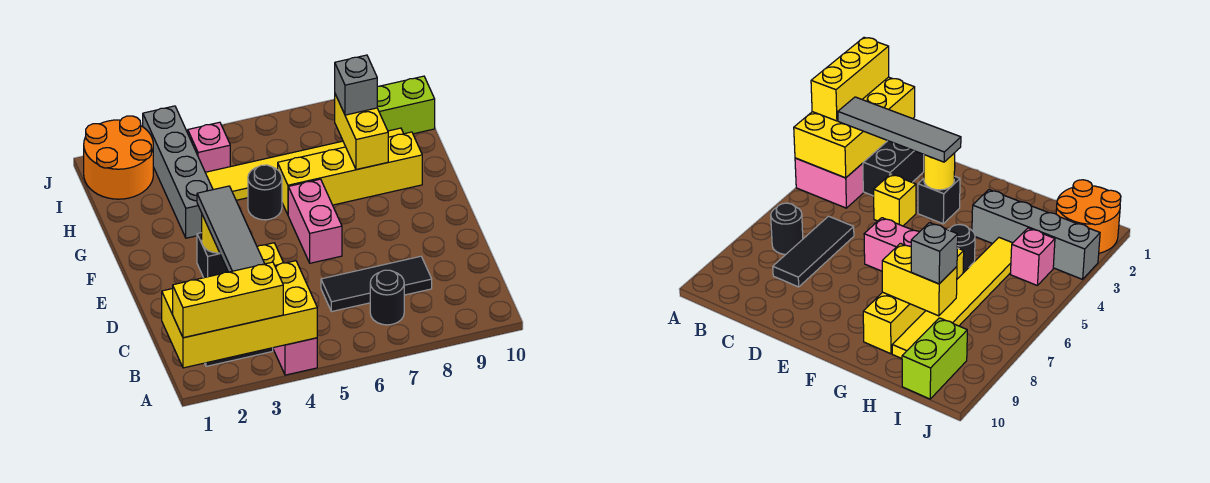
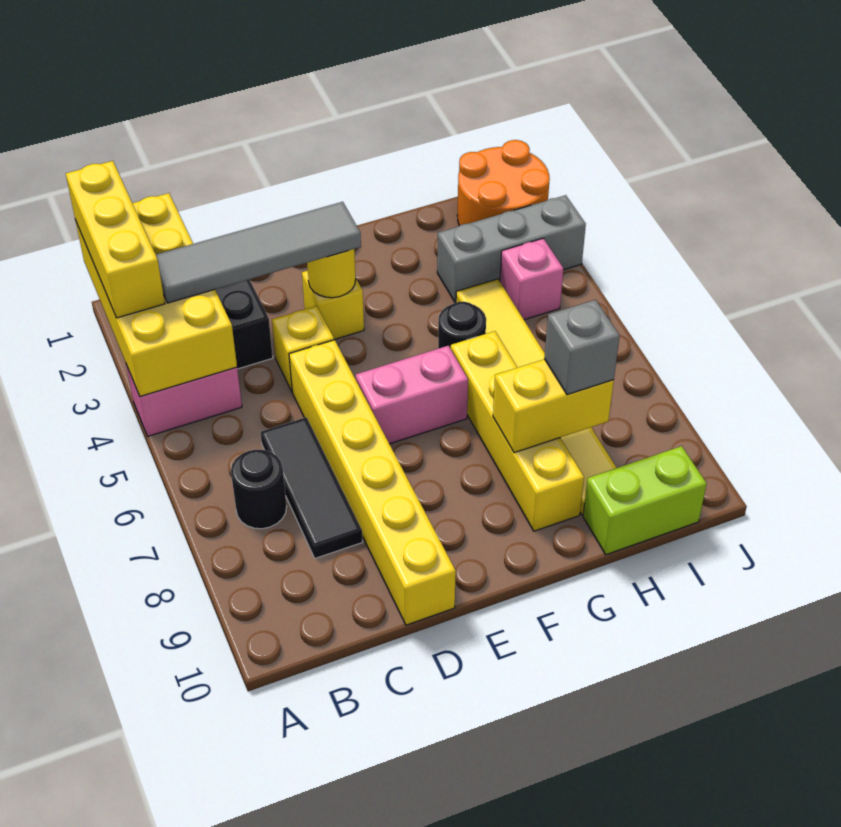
none -> yellow brick D5:D10 level 1
black brick E3 level 1 -> yellow brick E3 level 1
grey brick G3:J3 level 1 -> grey brick H3:J3 level 1
lime brick I9:I10 level 1 -> lime brick H10:I10 level 1

